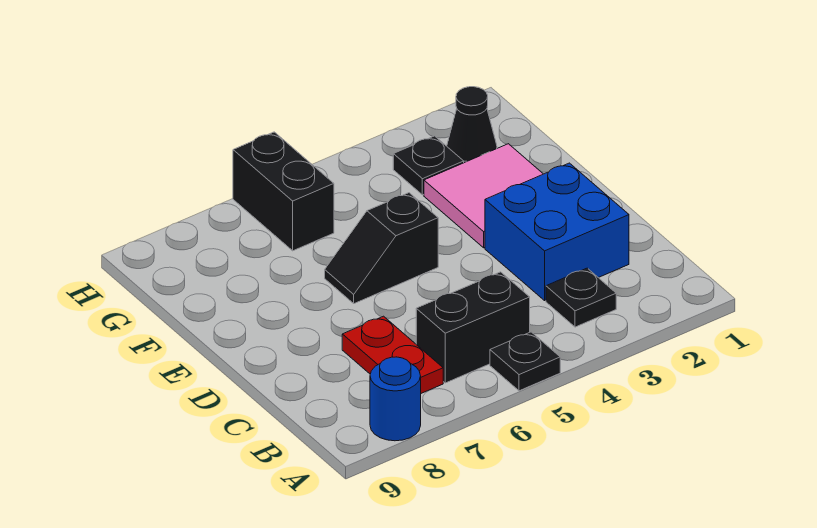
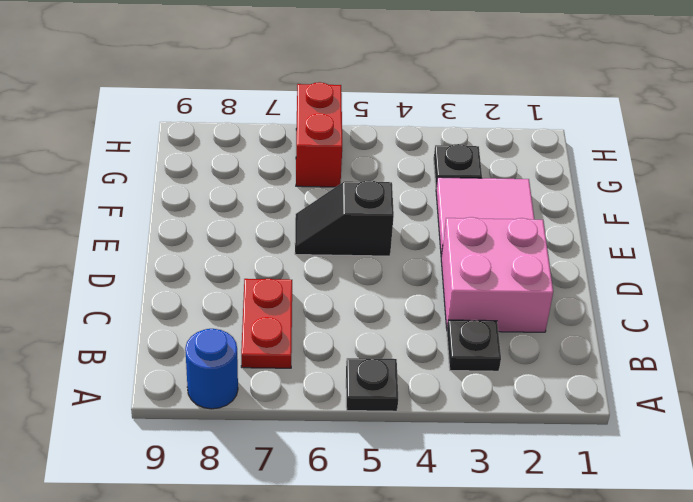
black brick B5:B6 level 1 -> none
blue brick C2:D3 level 1 -> pink brick C2:D3 level 1
black cone G2 level 1 -> none
black brick G6:H6 level 1 -> red brick G6:H6 level 1

